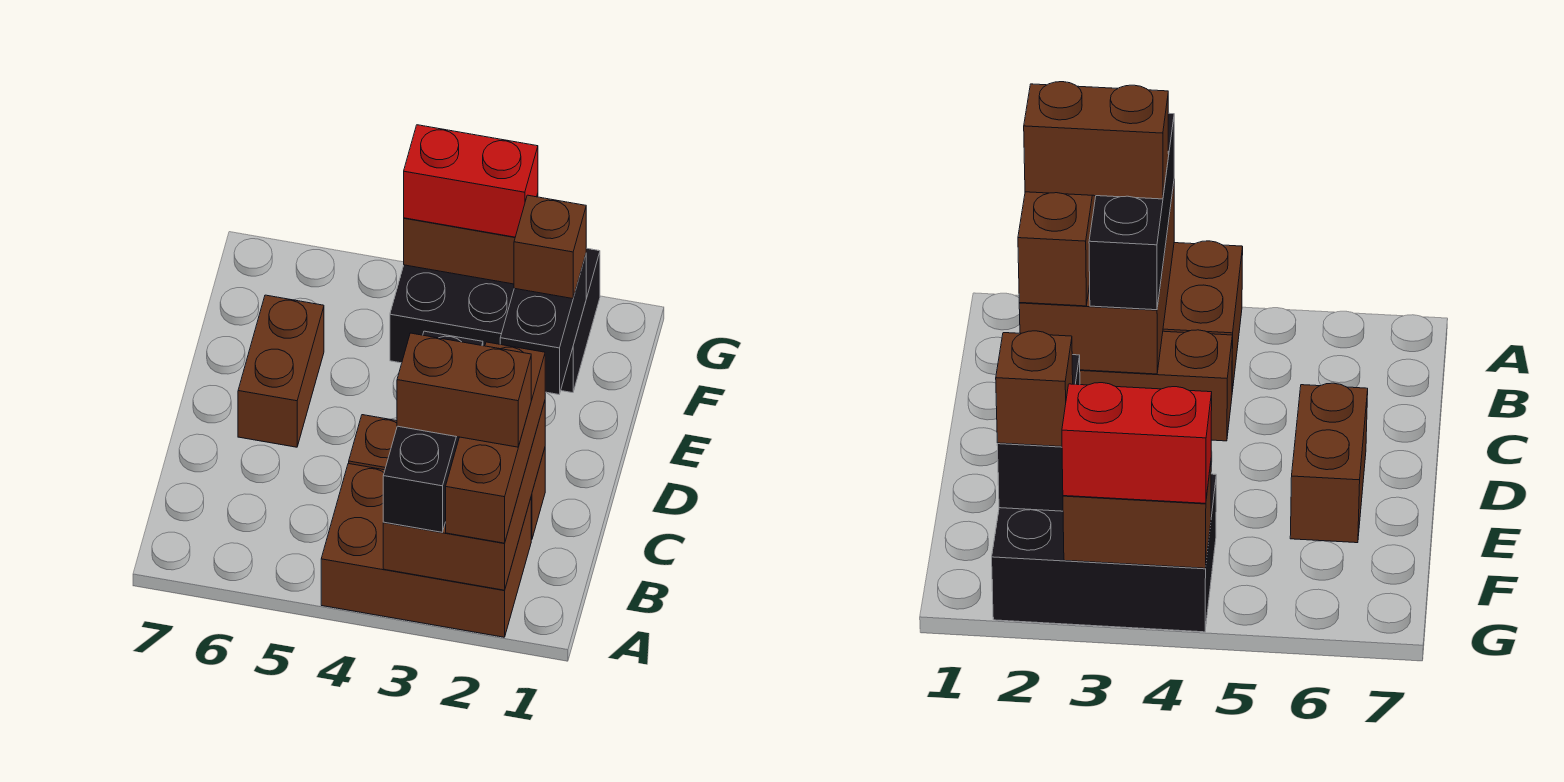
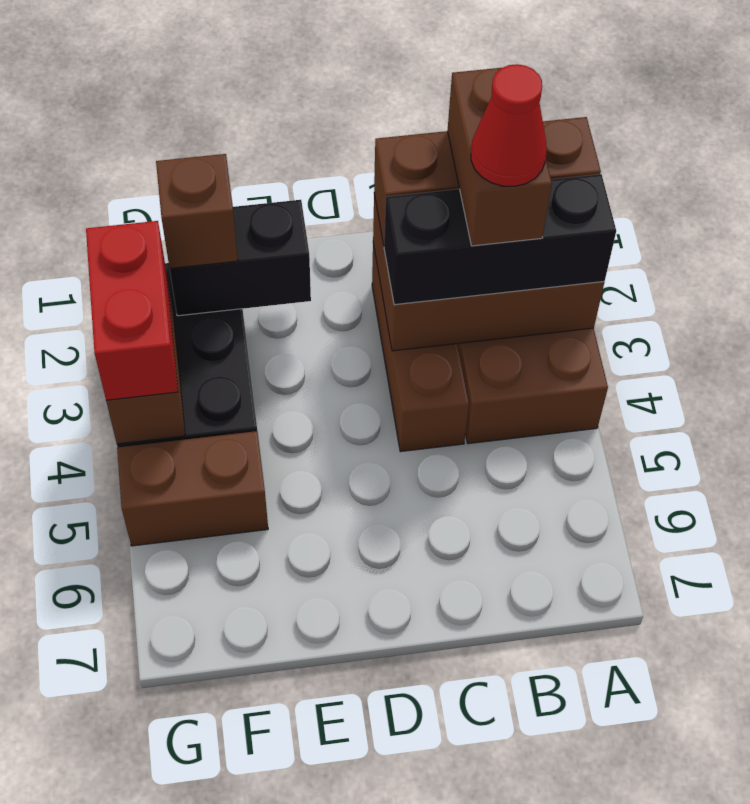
none -> red cone B3 level 5
brown brick D6:E6 level 1 -> brown brick F5:G5 level 1

